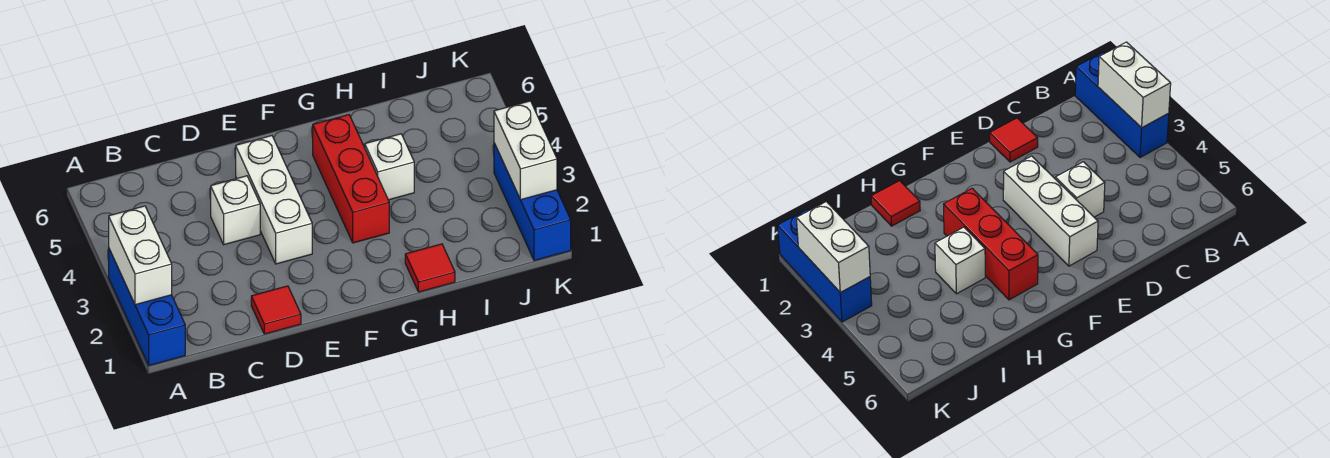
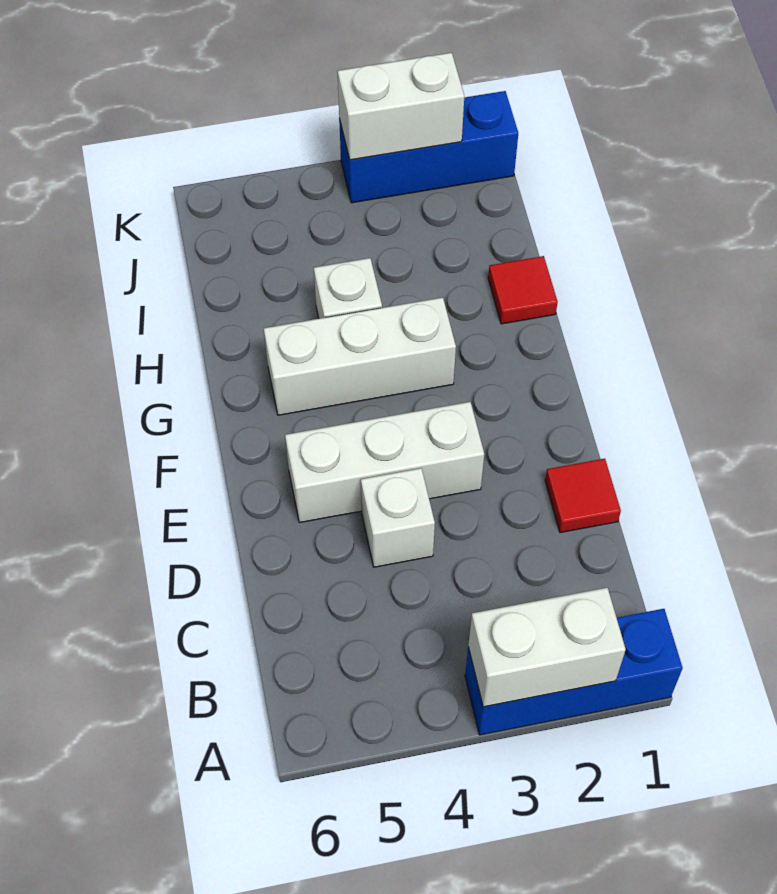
red brick G3:G5 level 1 -> white brick G3:G5 level 1

